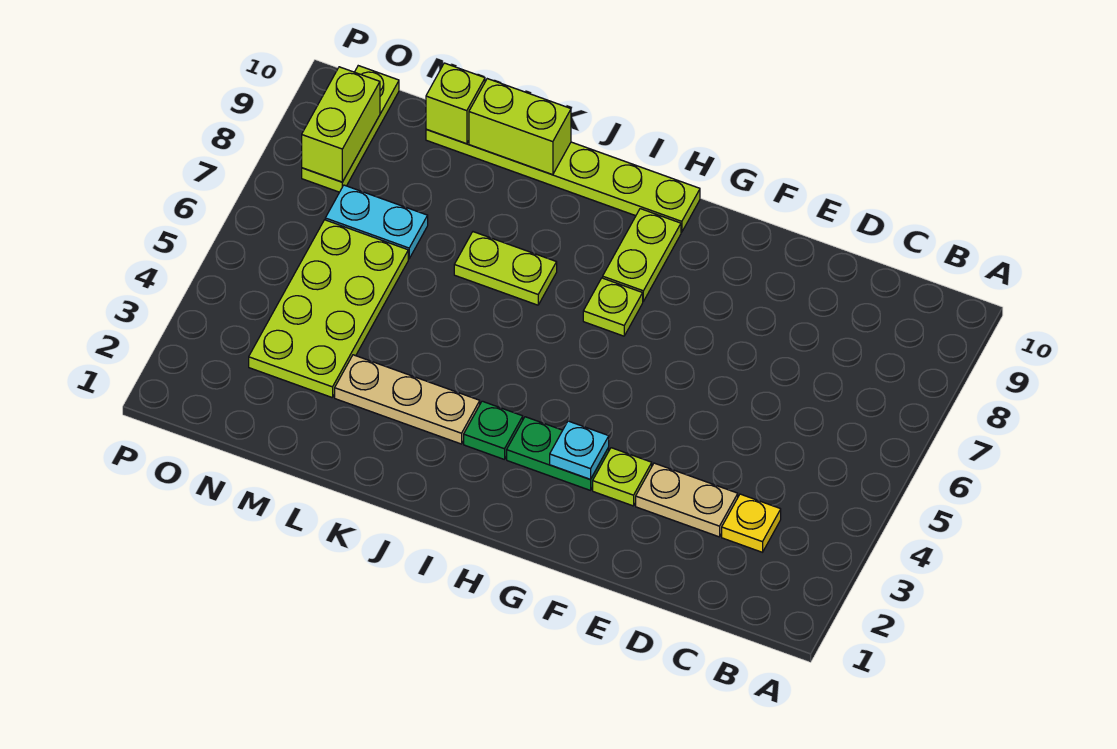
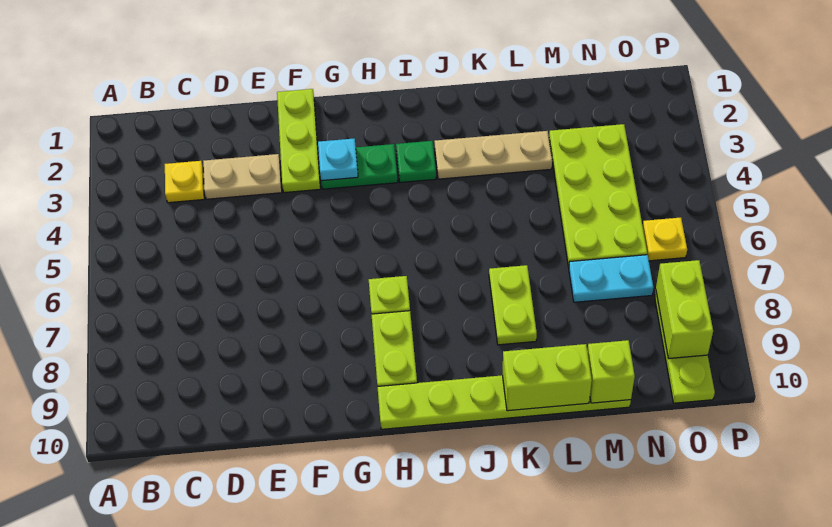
lime plate F3 level 1 -> lime plate F1:F3 level 1
lime plate J7:K7 level 1 -> lime plate K7:K8 level 1
none -> yellow plate O6 level 1

